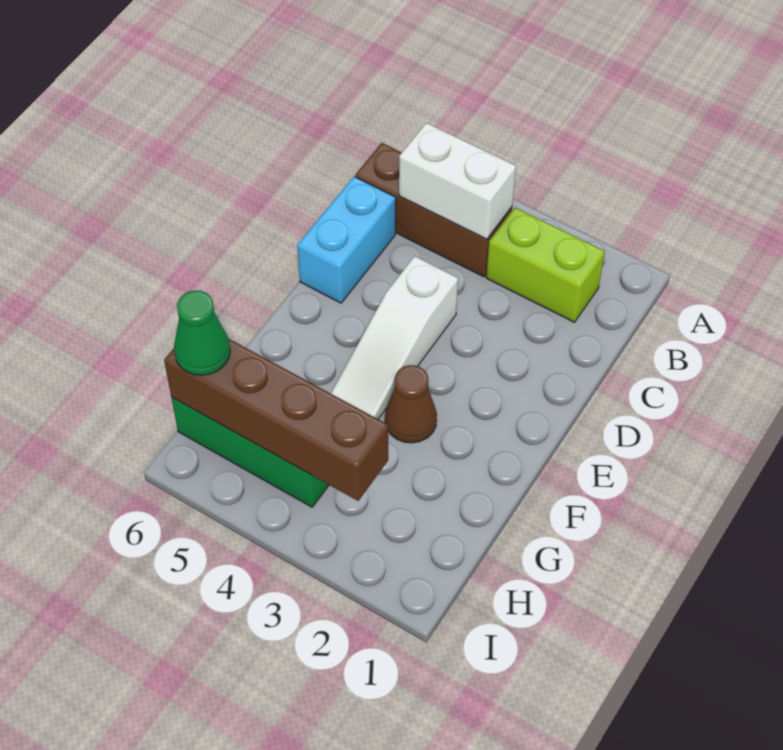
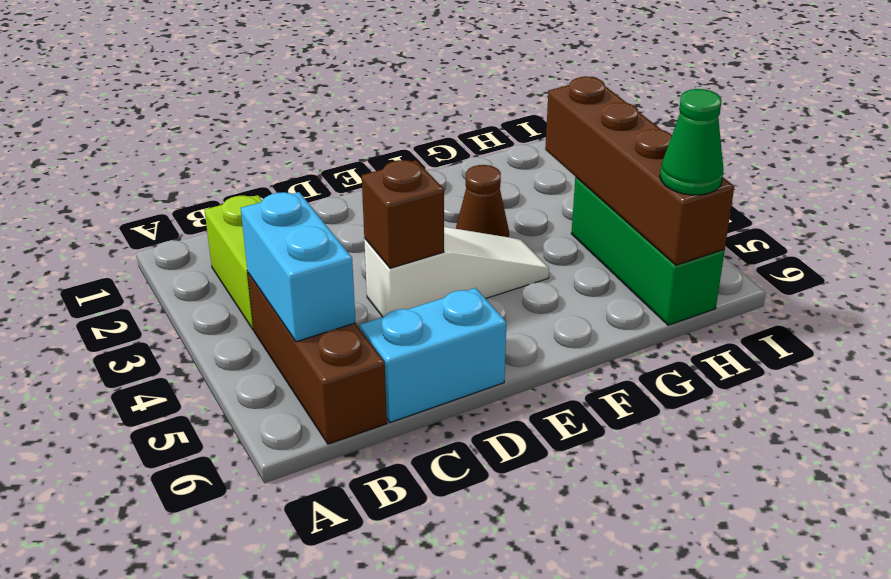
white brick B4:B5 level 2 -> cyan brick B4:B5 level 2
none -> brown brick D4 level 2

